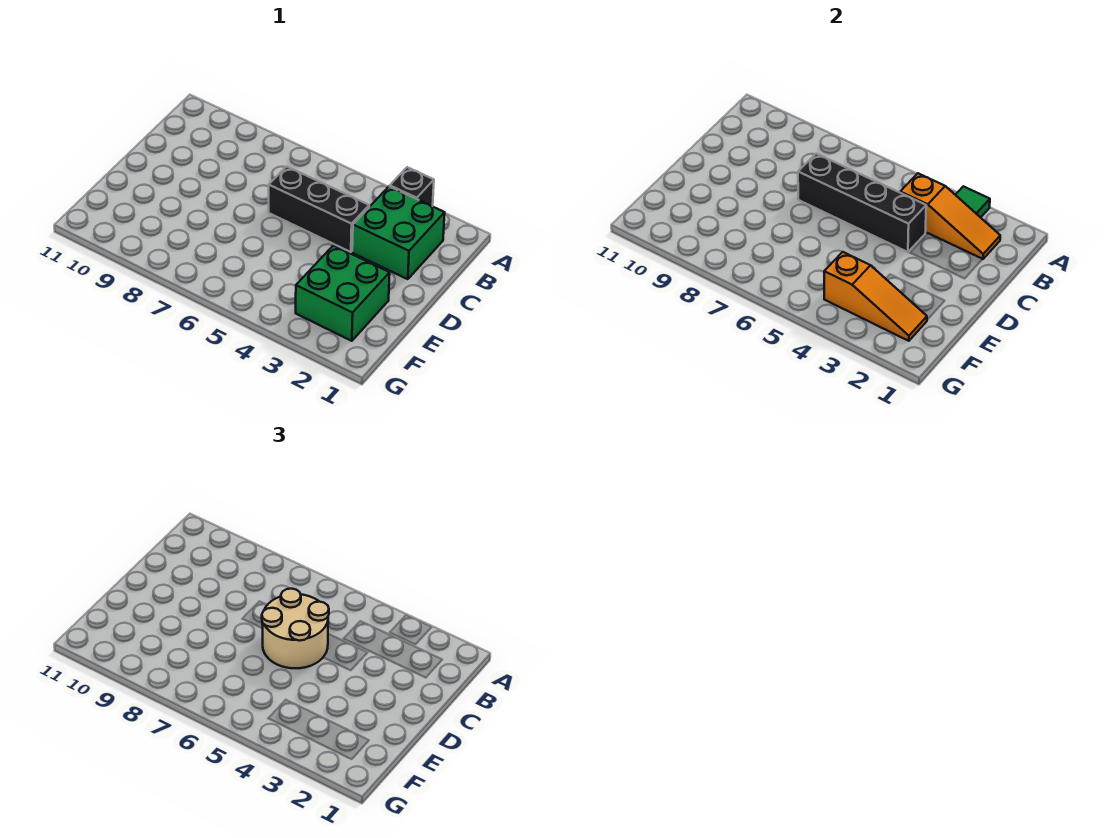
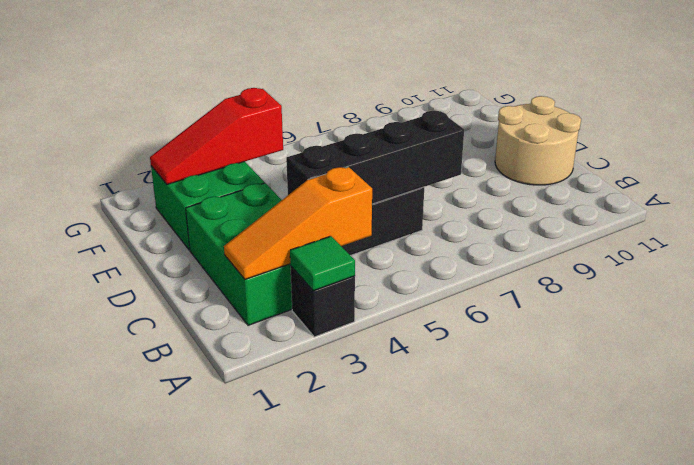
green brick B2:C3 level 1 -> green brick B2:D3 level 1
tan round brick C5:D6 level 3 -> tan round brick C10:D11 level 1
orange slope F2:F4 level 2 top 4 -> red slope F2:F4 level 2 top 4

